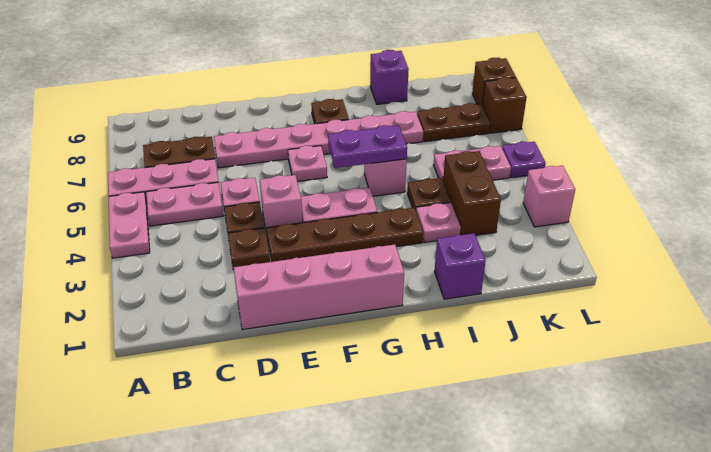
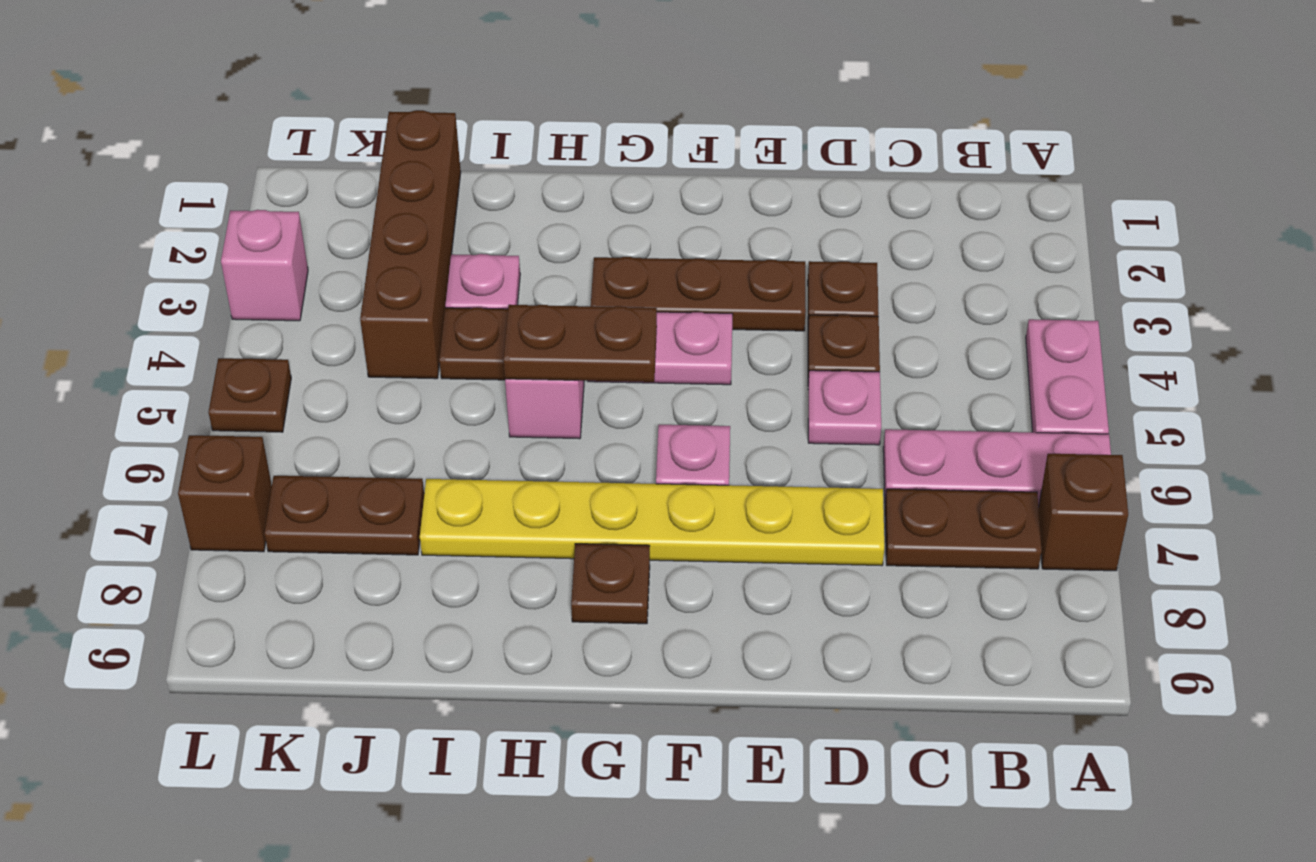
pink plate B5:C5 level 1 -> none
pink brick D1:G1 level 1 -> none
pink plate D7:I7 level 1 -> yellow plate D7:I7 level 1
brown plate E3:H3 level 1 -> brown plate E3:G3 level 1
pink brick E4 level 1 -> none
purple plate G5:H5 level 2 -> brown plate G5:H5 level 2
purple brick I1 level 1 -> none
purple brick I9 level 1 -> none
brown brick J3:J4 level 1 -> brown brick J1:J4 level 1
pink plate J5:K5 level 1 -> none
purple plate L5 level 1 -> brown plate L5 level 1
brown brick L8 level 1 -> brown brick A7 level 1

